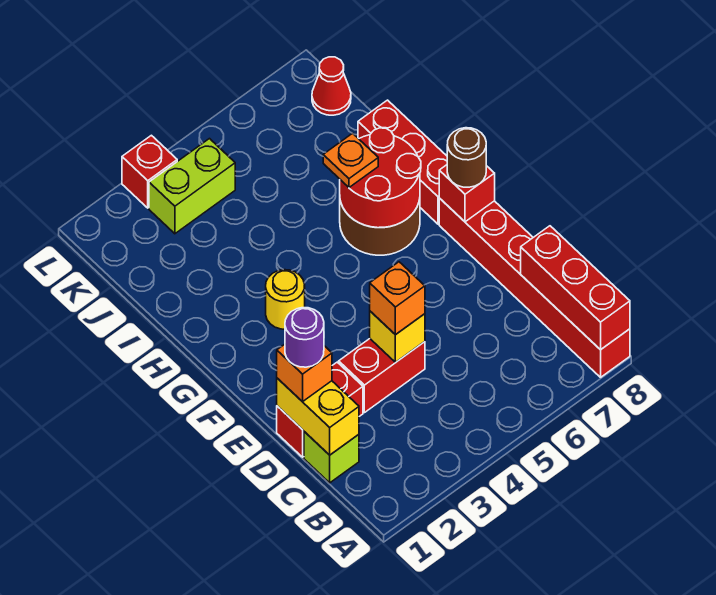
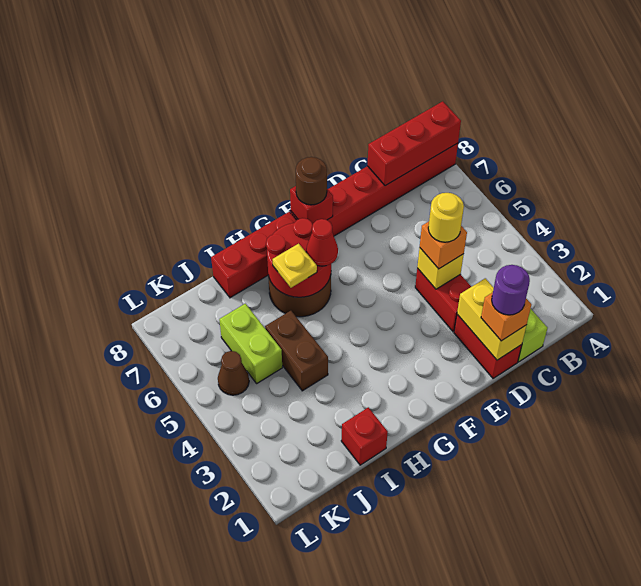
yellow brick C1:D1 level 2 -> yellow brick D1:D2 level 2
yellow round brick G3 level 1 -> yellow round brick D4 level 4
orange plate H6 level 3 -> yellow plate H6 level 3
none -> brown brick I4:I5 level 1
lime brick K3:K4 level 1 -> lime brick J5:J6 level 1
none -> brown cone K5 level 1
red cone K8 level 1 -> red cone G6 level 3
red brick L3 level 1 -> red brick I1 level 1

